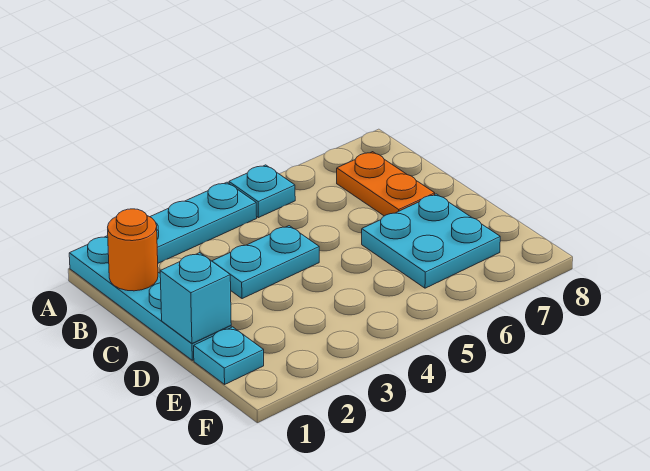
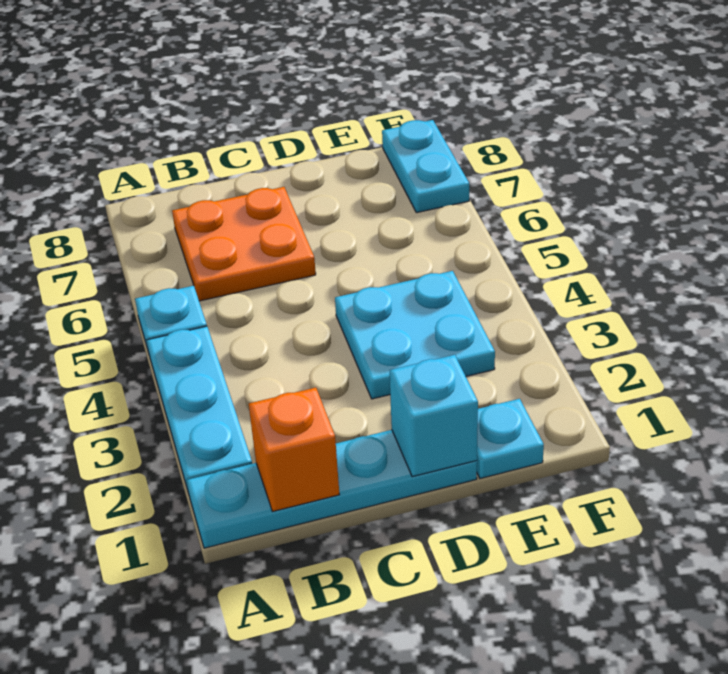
orange round brick B1 level 2 -> orange brick B1 level 2
orange plate B7:C7 level 1 -> orange plate B6:C7 level 1
cyan plate C3:C4 level 1 -> cyan plate F7:F8 level 1
cyan plate D6:E7 level 1 -> cyan plate D3:E4 level 1

